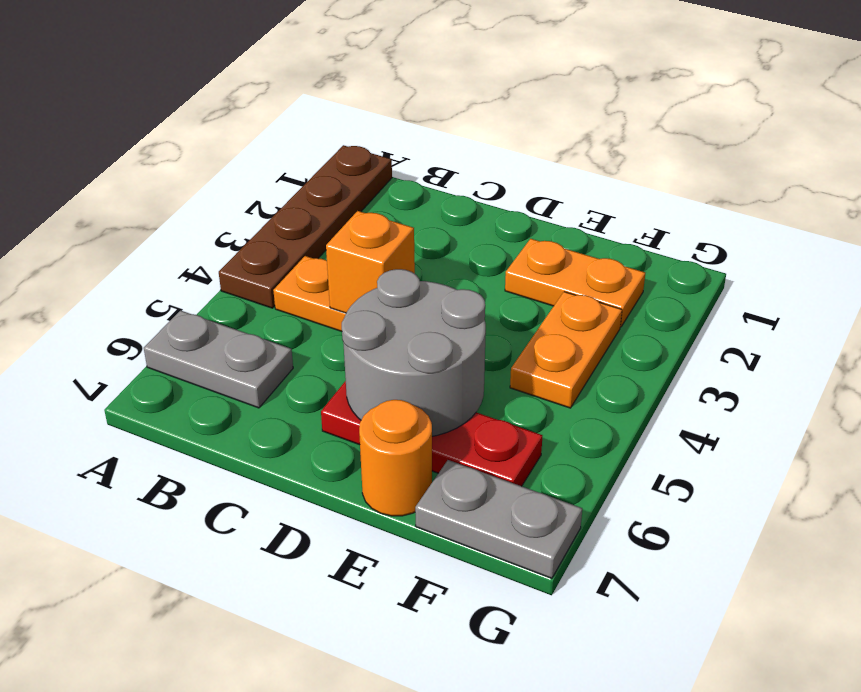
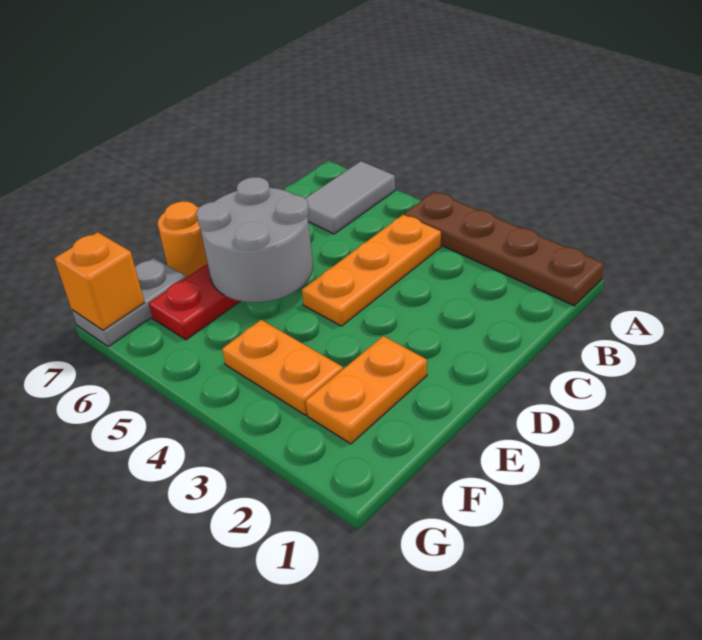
grey plate A6:B6 level 1 -> grey tile A6:B6 level 1
orange brick C4 level 2 -> orange brick G7 level 2

